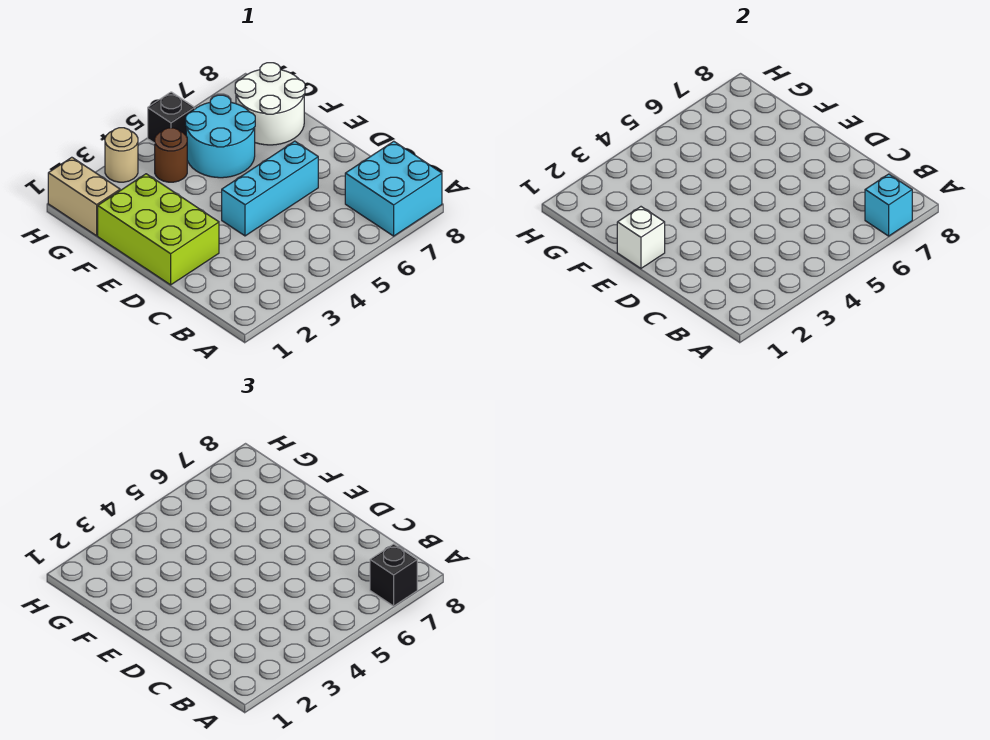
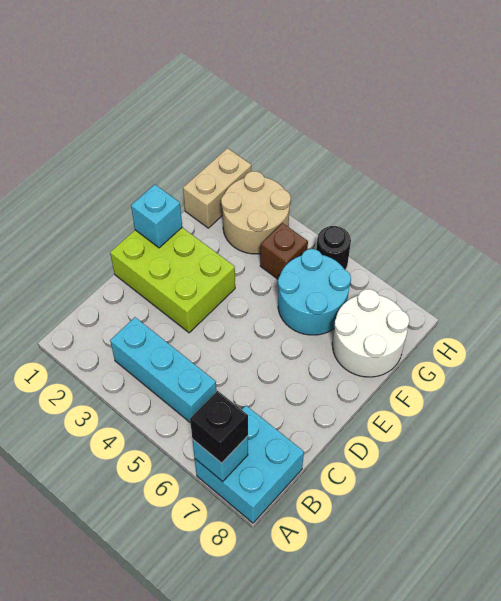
lime brick D1:F2 level 1 -> lime brick D1:E3 level 1
cyan brick D4:D6 level 1 -> cyan brick B3:B5 level 1
white brick E1 level 2 -> cyan brick E1 level 2
brown round brick G4 level 1 -> brown brick G4 level 1
tan round brick H3 level 1 -> tan round brick G2:H3 level 1
black brick H5 level 1 -> black round brick H5 level 1

